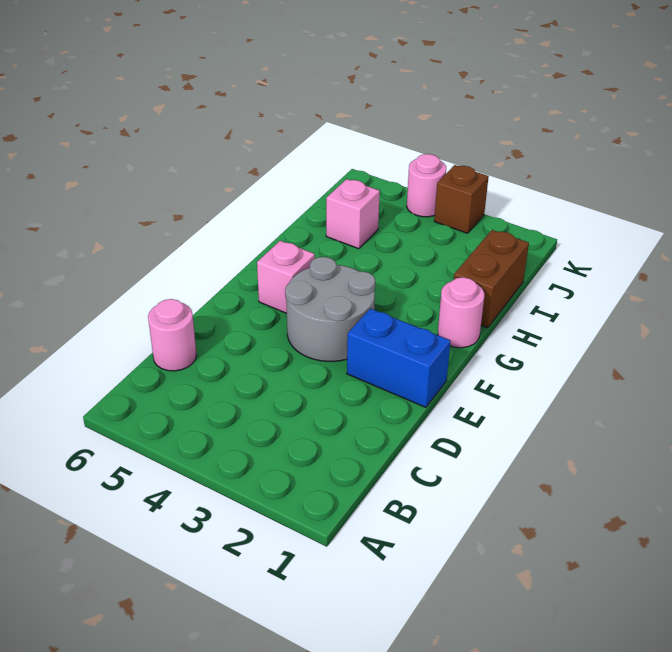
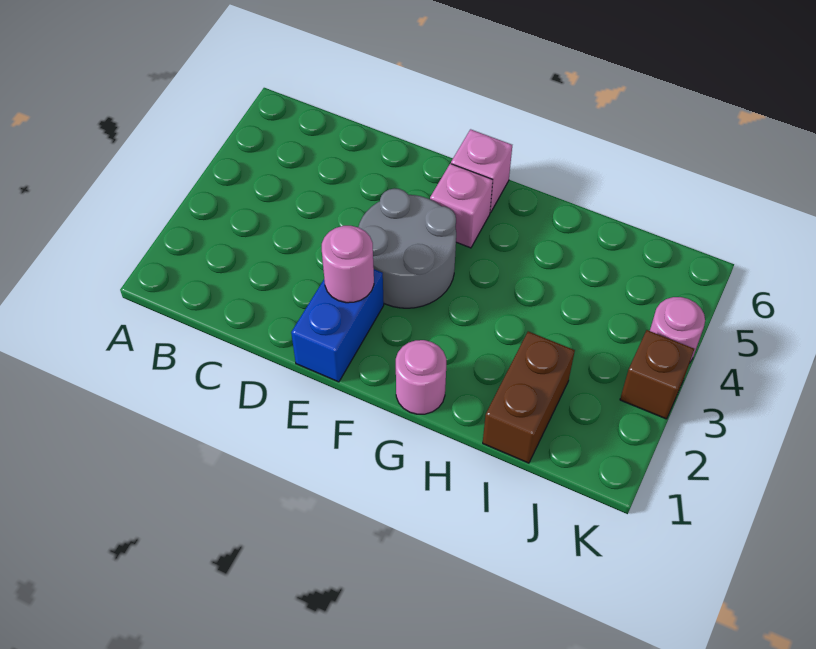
pink round brick C6 level 1 -> pink round brick E2 level 2
brown brick H1:I1 level 1 -> brown brick I1:I2 level 1
pink brick I5 level 1 -> pink brick F6 level 1

